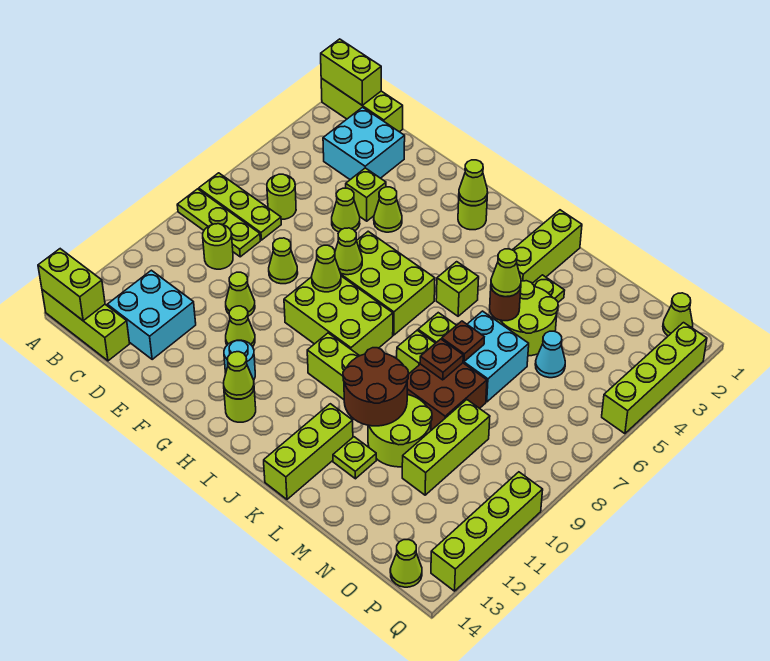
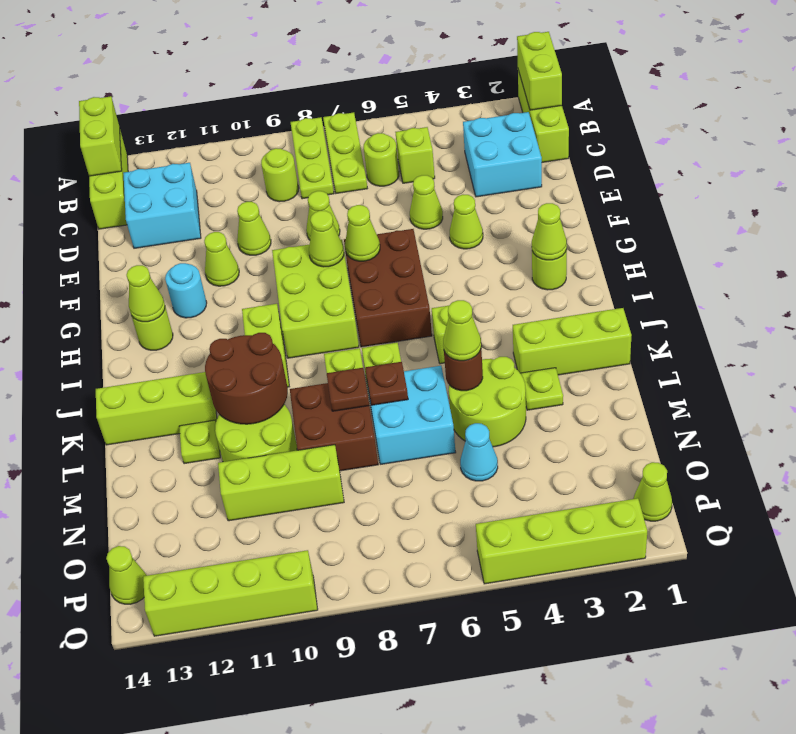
lime brick E4 level 1 -> lime brick C5 level 1
lime brick G6:I7 level 1 -> brown brick G6:I7 level 1

